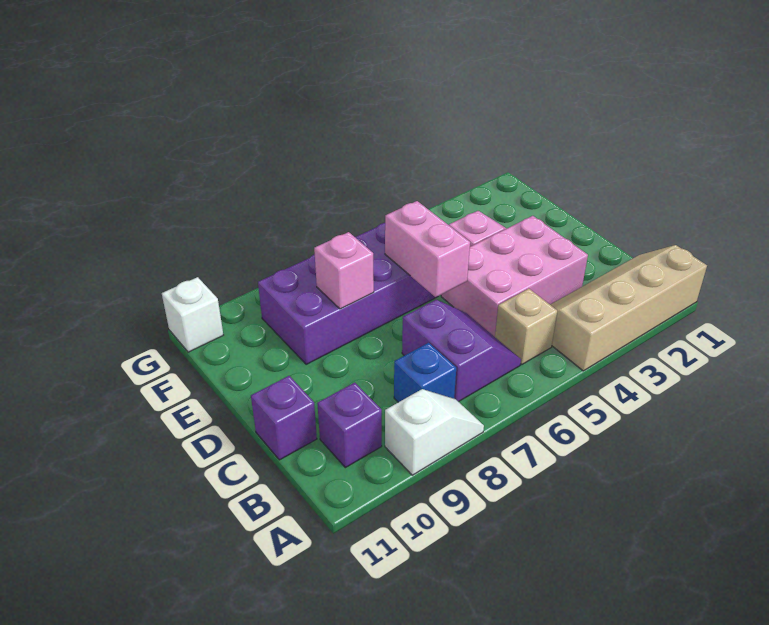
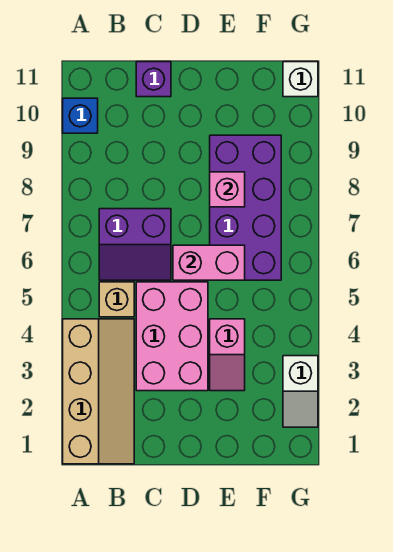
white slope A8:A9 level 1 top 9 -> white slope G2:G3 level 1 top 3
blue brick B8 level 1 -> blue brick A10 level 1
purple brick B10 level 1 -> none

